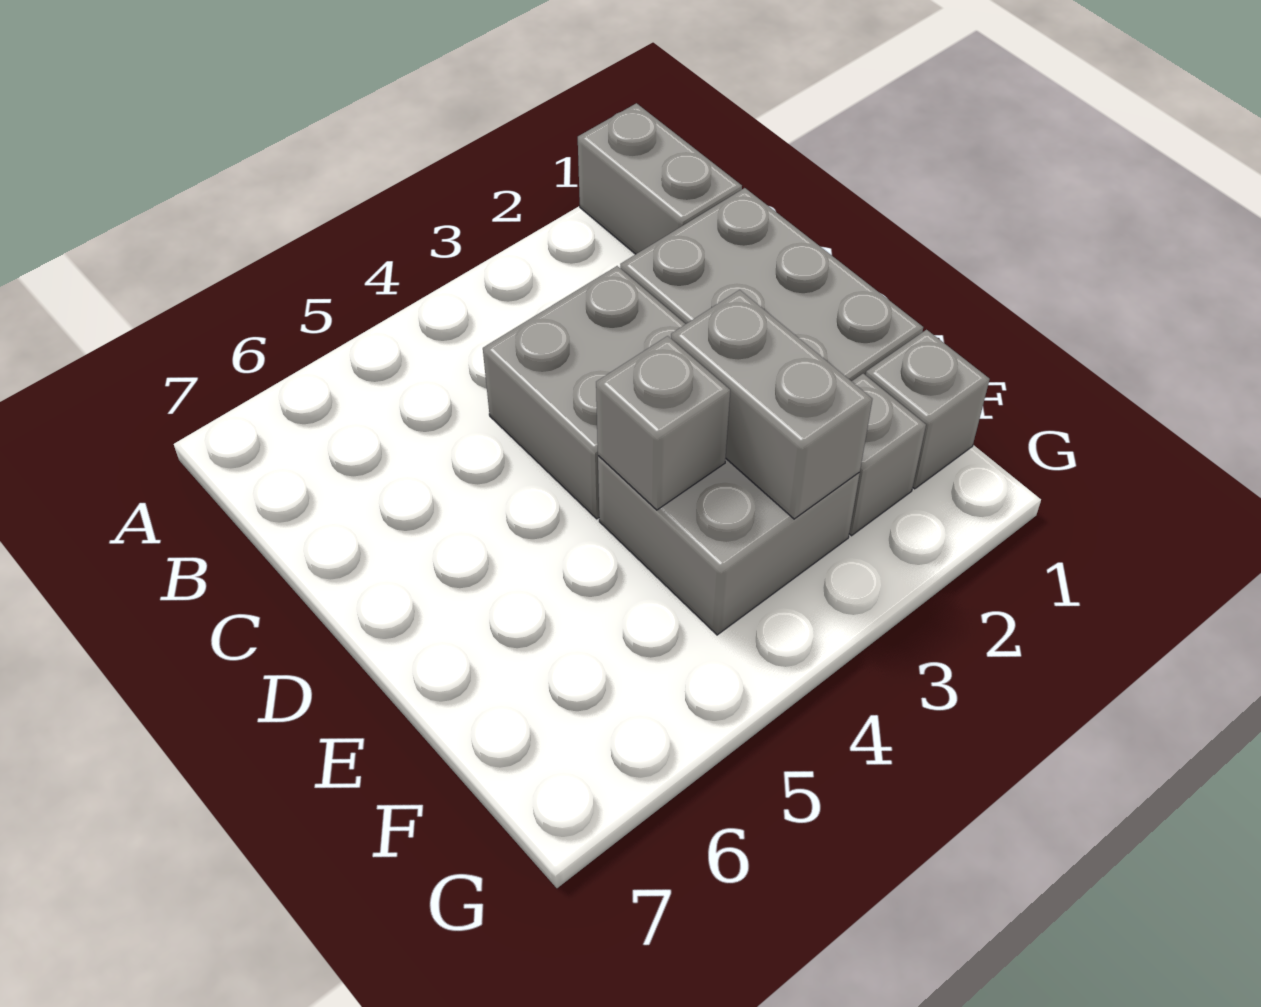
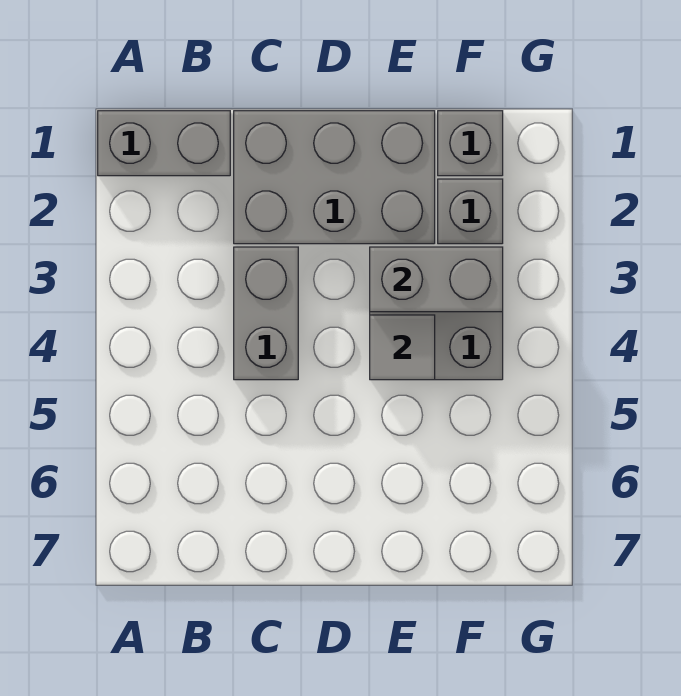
grey brick C3:D4 level 1 -> grey brick C3:C4 level 1
grey brick E4 level 2 -> grey tile E4 level 2

